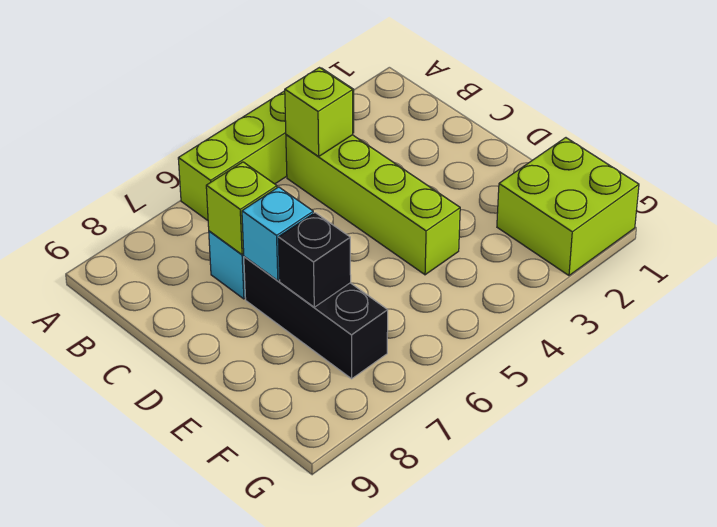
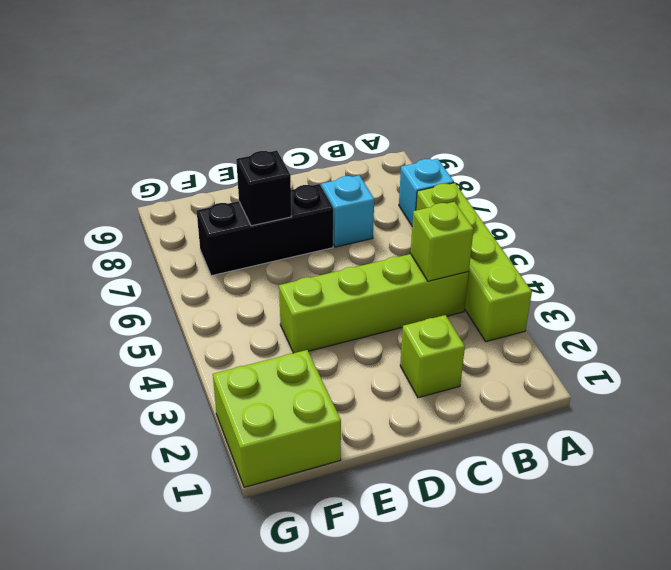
lime brick C7 level 2 -> lime brick C2 level 1
cyan brick D7 level 2 -> cyan brick A7 level 1

